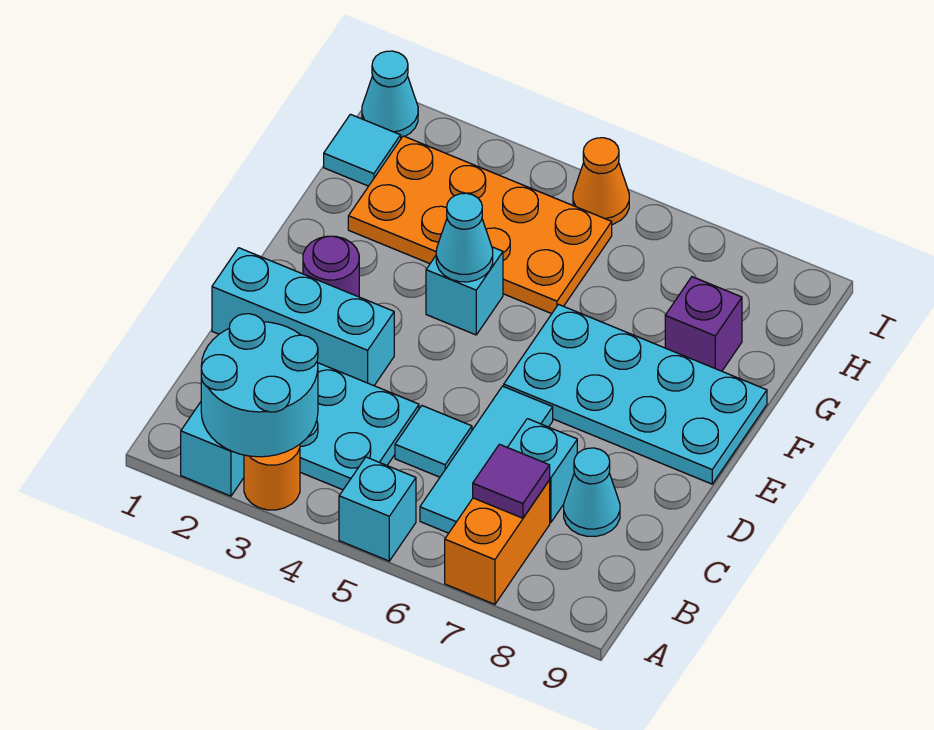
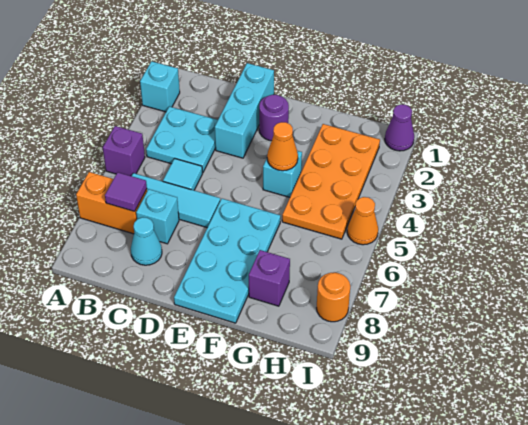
cyan round brick A2:B3 level 2 -> none
orange round brick A3 level 1 -> orange round brick I8 level 1
cyan brick A5 level 1 -> purple brick A5 level 1
cyan cone F4 level 2 -> orange cone F4 level 2
cyan tile H1 level 1 -> none
cyan cone I1 level 1 -> purple cone I1 level 1

